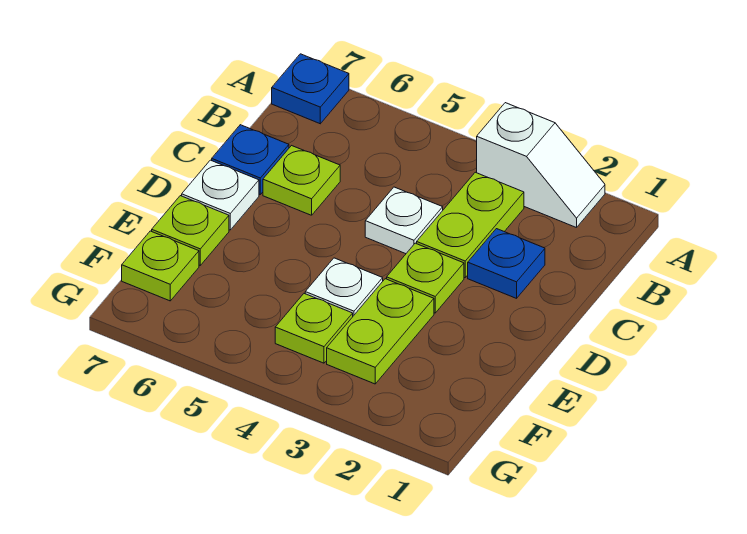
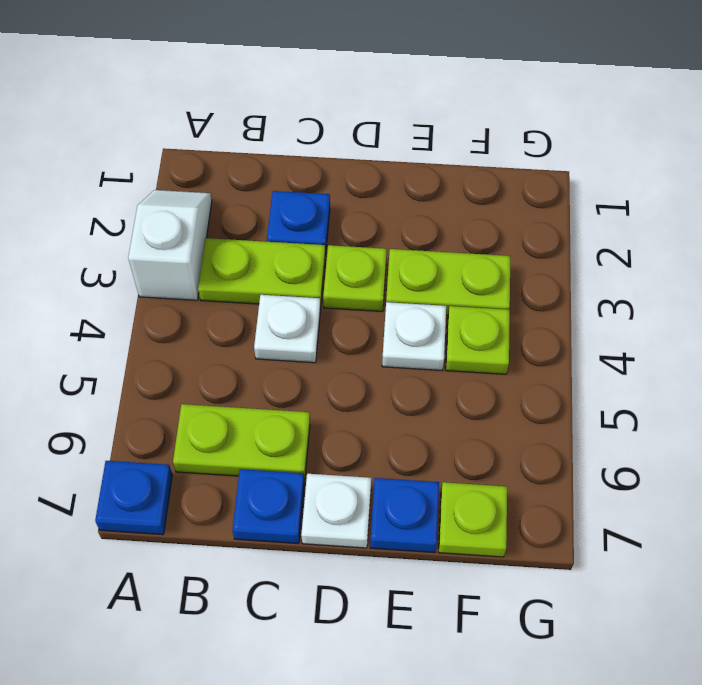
lime plate C6 level 1 -> lime plate B6:C6 level 1
lime plate E7 level 1 -> blue plate E7 level 1

